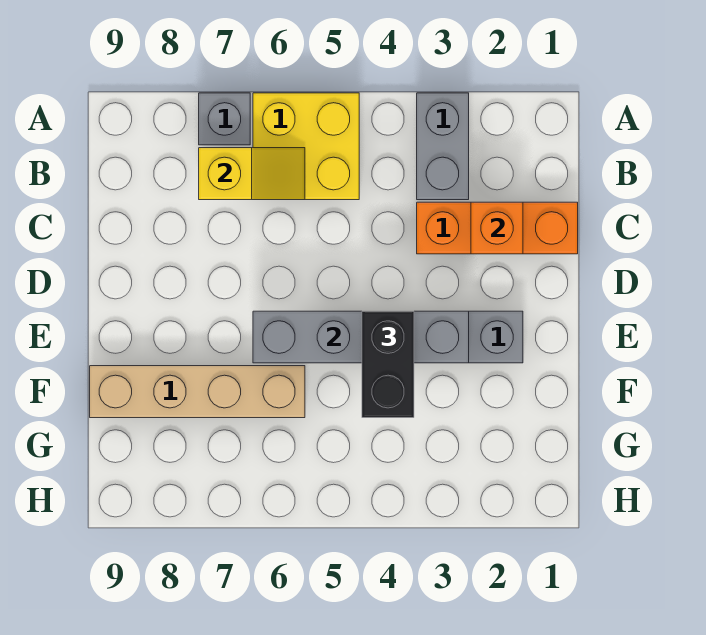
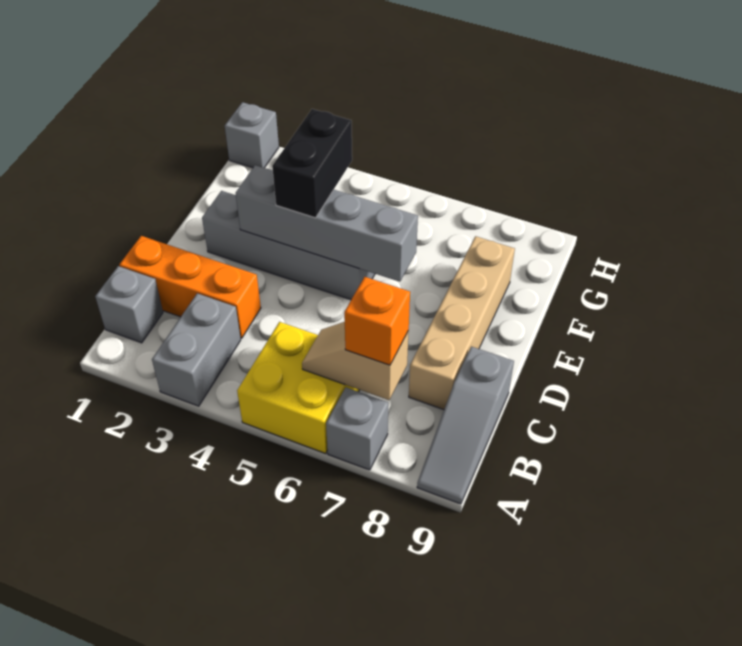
none -> grey slope A9:C9 level 1 top C
none -> grey brick B1 level 1
yellow slope B6:B7 level 2 top 7 -> tan slope B6:B7 level 2 top 7
orange brick C2 level 2 -> orange brick B7 level 3
tan brick F6:F9 level 1 -> tan brick C8:F8 level 1
none -> grey brick H1 level 1

